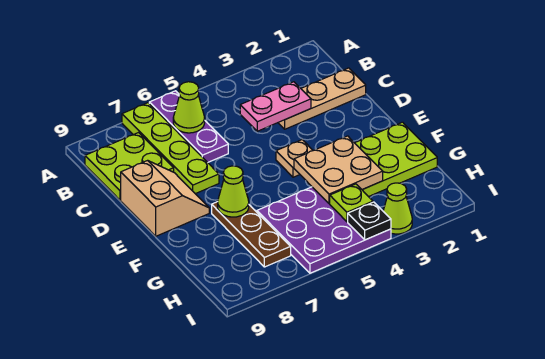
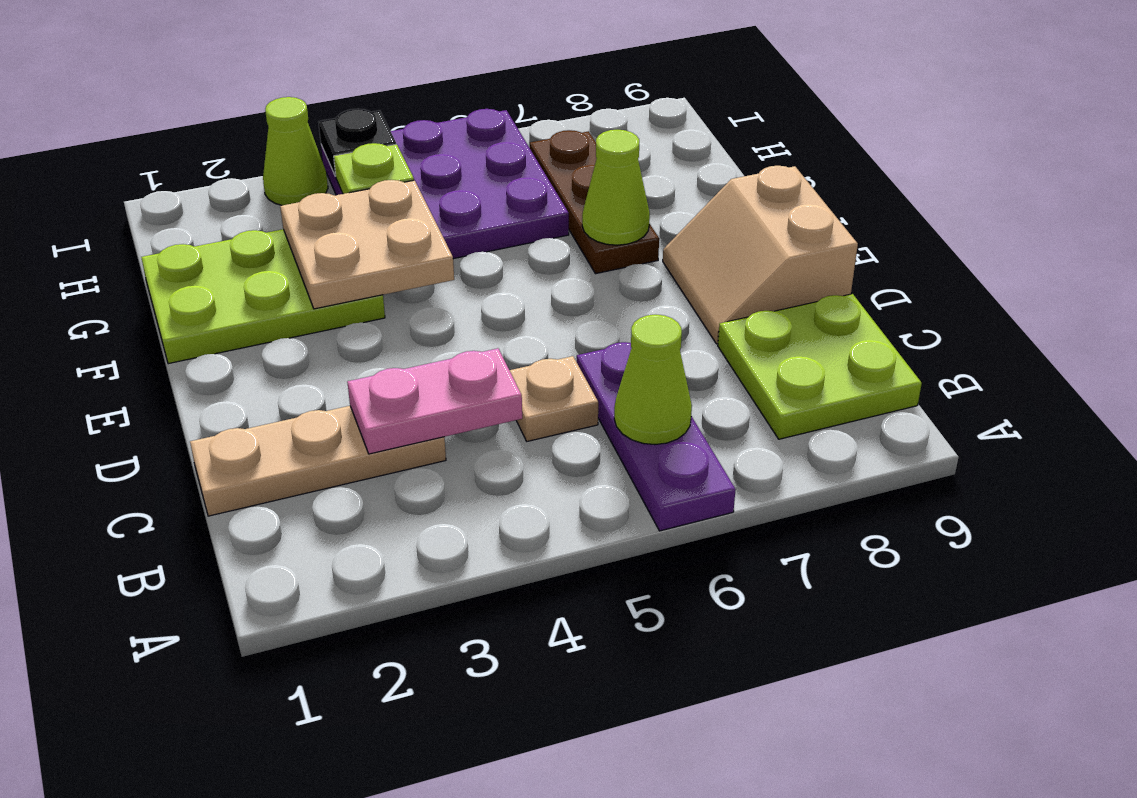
lime plate A7:D7 level 1 -> none
tan plate E4 level 1 -> tan plate C5 level 1

